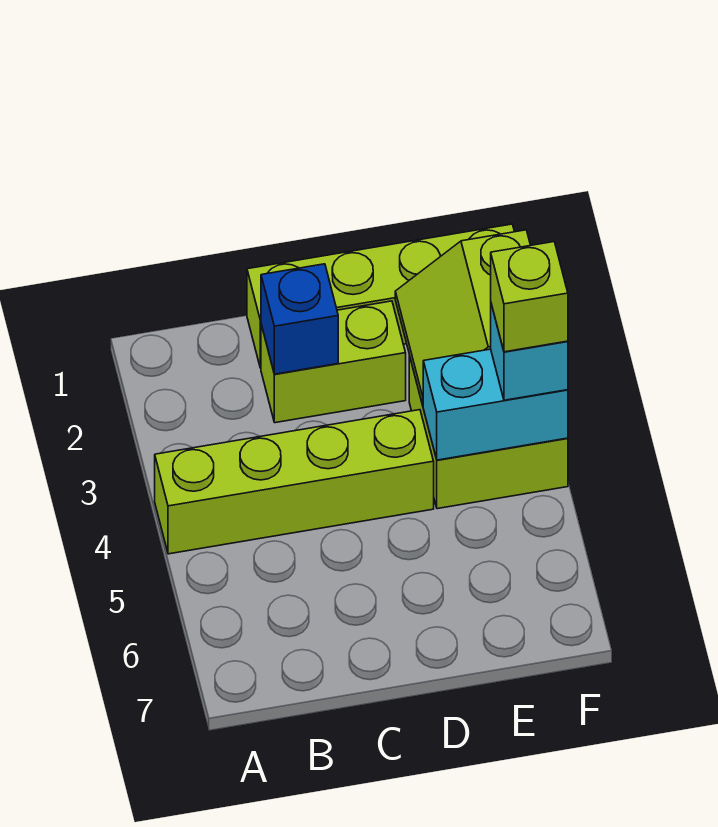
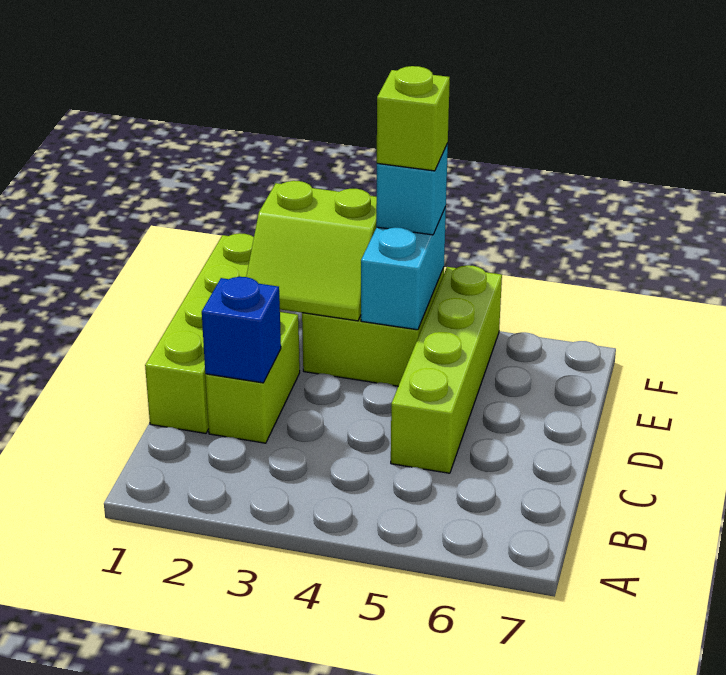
lime brick A4:D4 level 1 -> lime brick C5:F5 level 1

